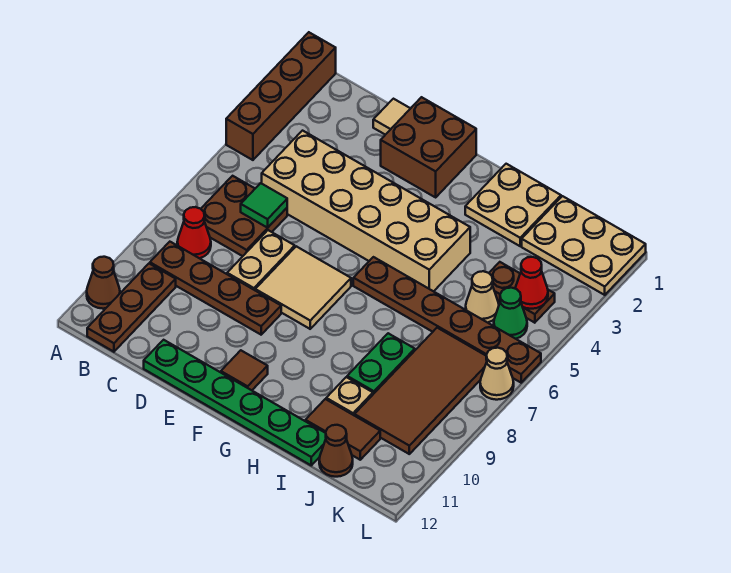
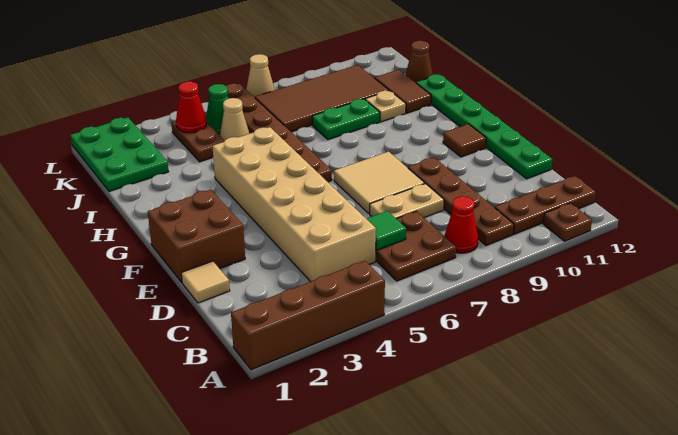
brown cone A11 level 1 -> brown plate A11 level 1
tan plate H1:I2 level 1 -> none
tan plate J1:L2 level 1 -> green plate J1:L2 level 1

